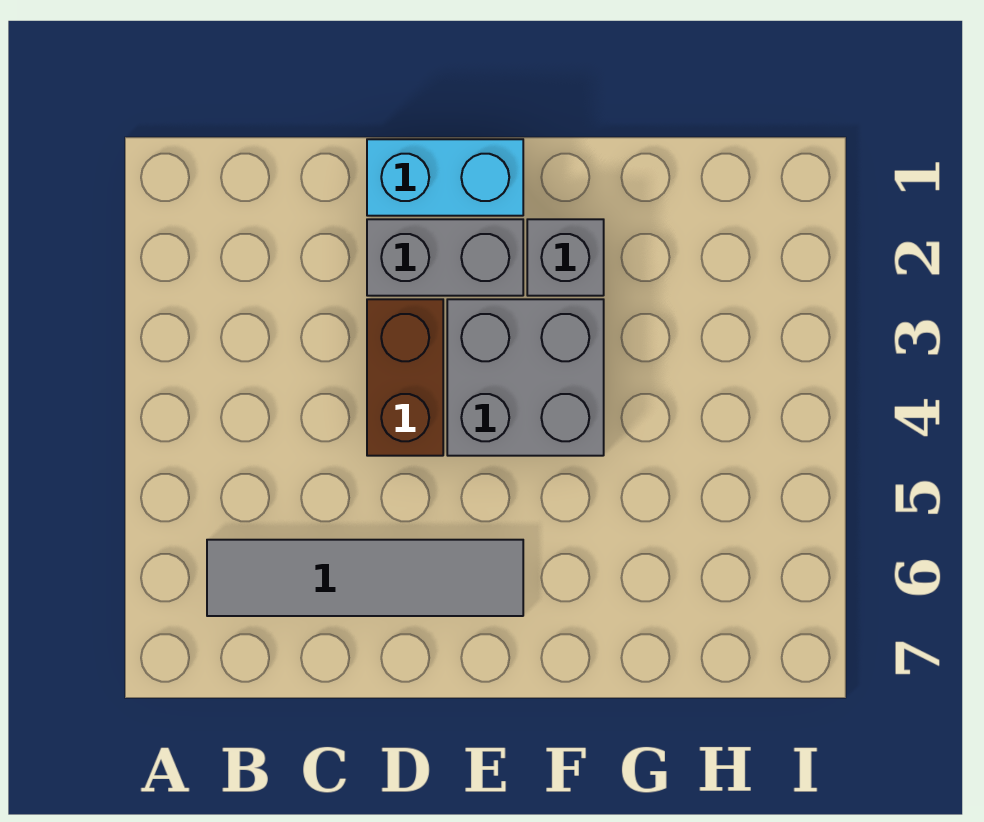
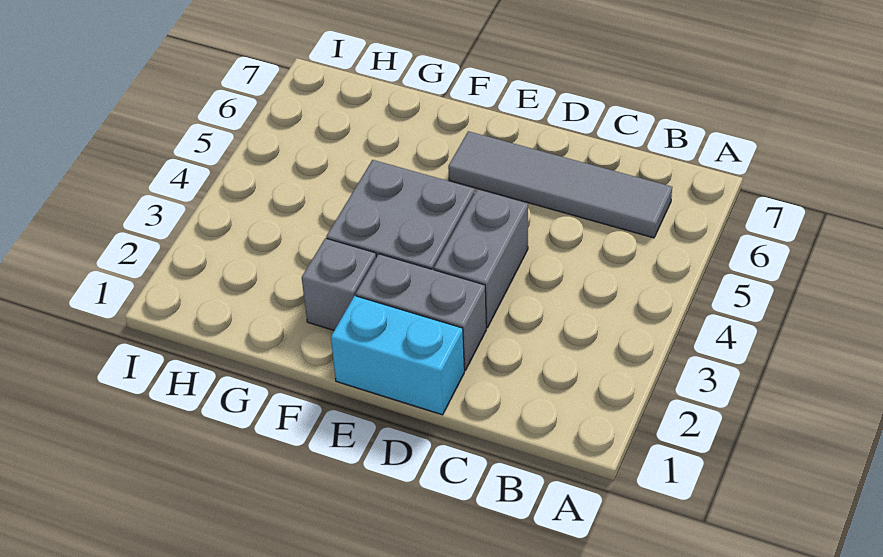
brown brick D3:D4 level 1 -> grey brick D3:D4 level 1

